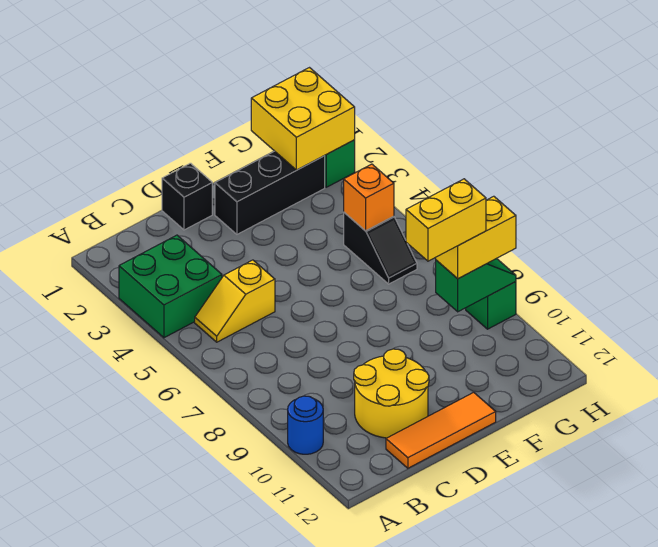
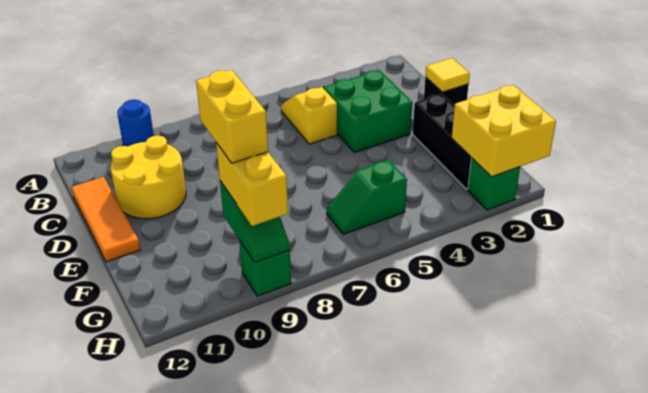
green brick A3:B4 level 1 -> green brick C3:D4 level 1
none -> yellow tile D1 level 2
black slope G5:G6 level 1 top 5 -> green slope G5:G6 level 1 top 5
orange brick G5 level 2 -> none

